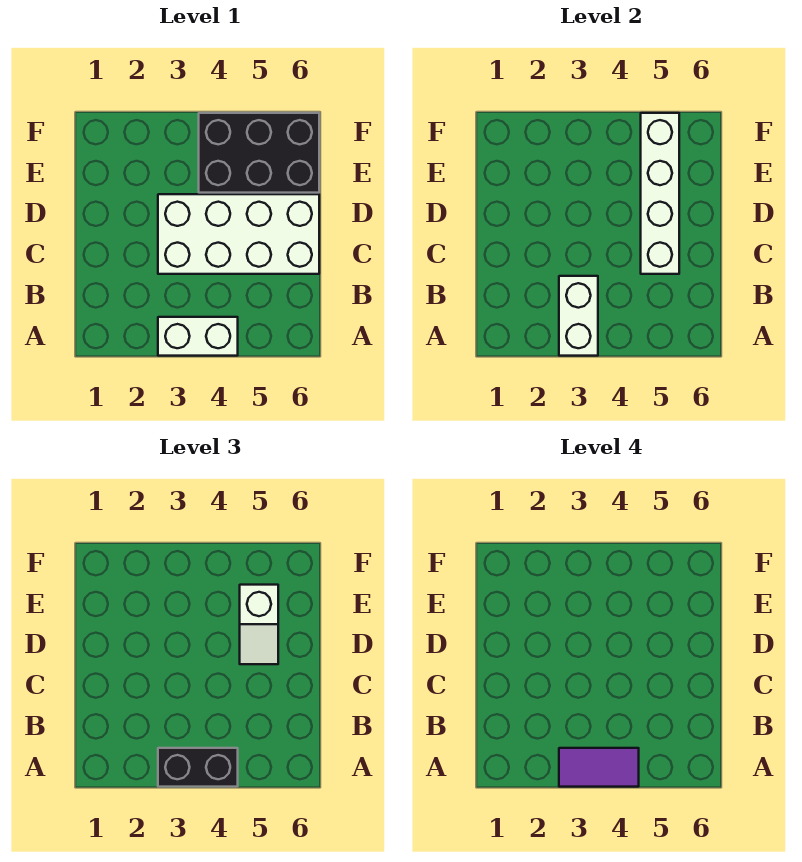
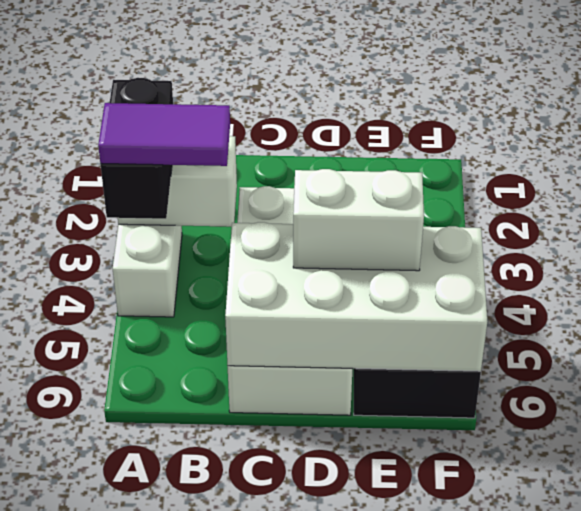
purple tile A3:A4 level 4 -> purple tile A4:B4 level 4
white brick C5:F5 level 2 -> white brick C5:F6 level 2
white slope D5:E5 level 3 top E -> white brick D5:E5 level 3

